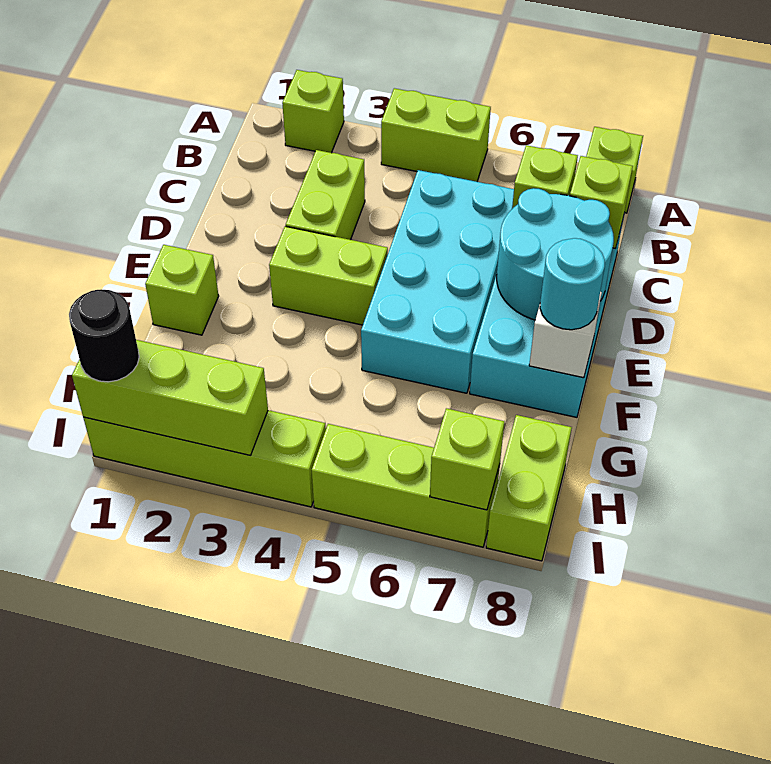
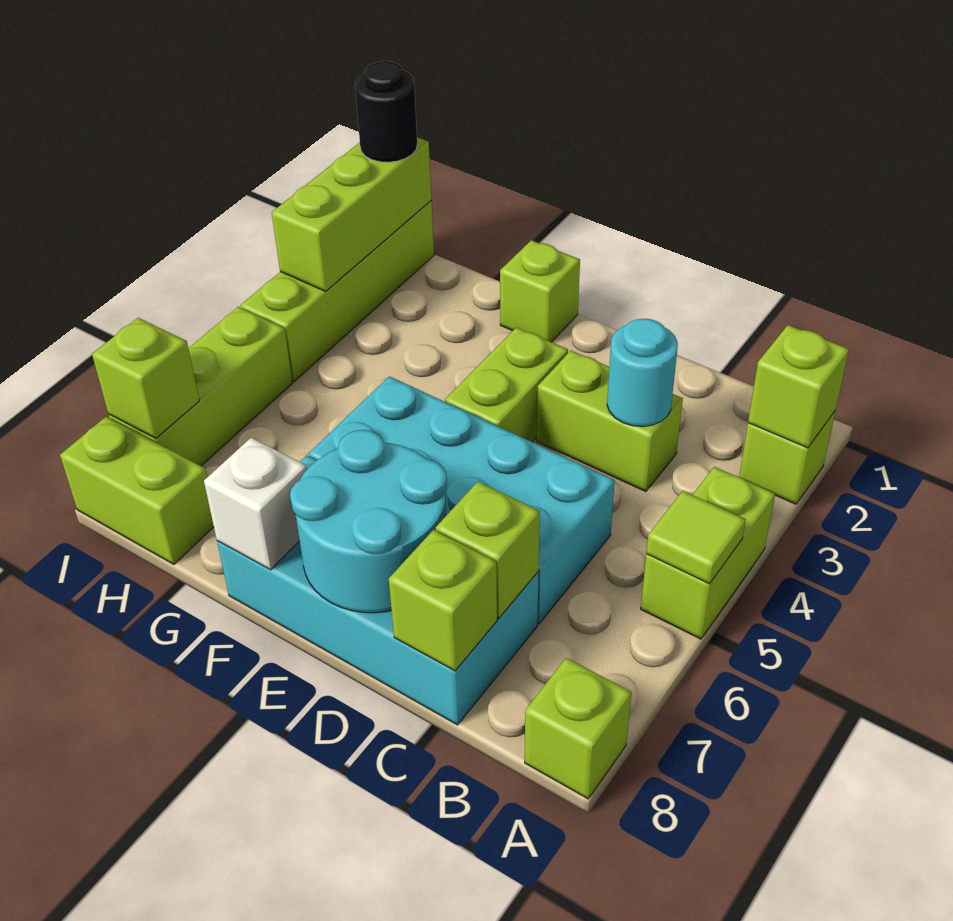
none -> lime brick A2 level 2
none -> lime tile A5 level 2
cyan round brick F8 level 3 -> cyan round brick C3 level 2

